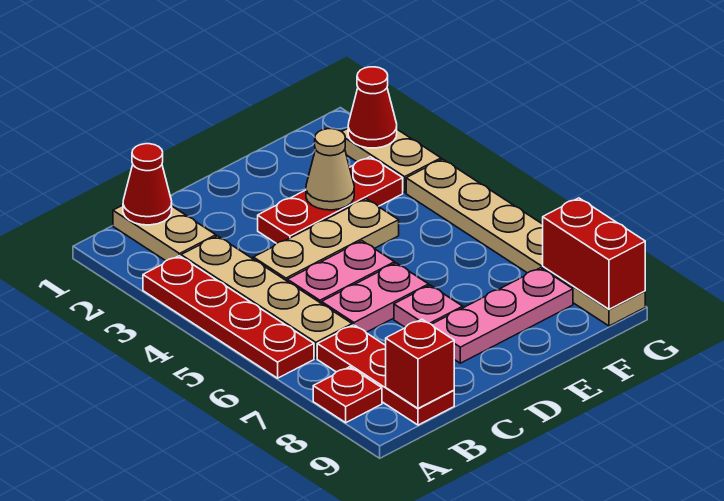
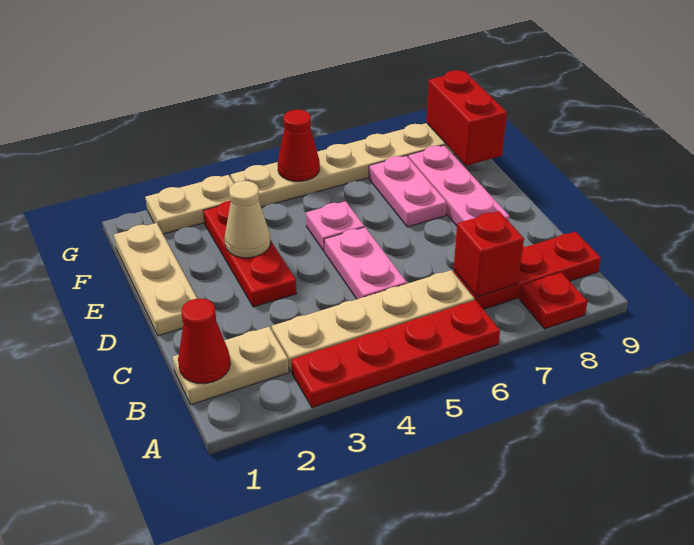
red brick B9 level 2 -> red brick B7 level 2
tan plate C4:E4 level 1 -> tan plate D1:F1 level 1
pink plate C6:D6 level 1 -> pink plate E7:F7 level 1
pink plate D7 level 1 -> pink plate E5 level 1
red cone G2 level 2 -> red cone G5 level 2
red brick G8:G9 level 2 -> red brick F9:G9 level 2

